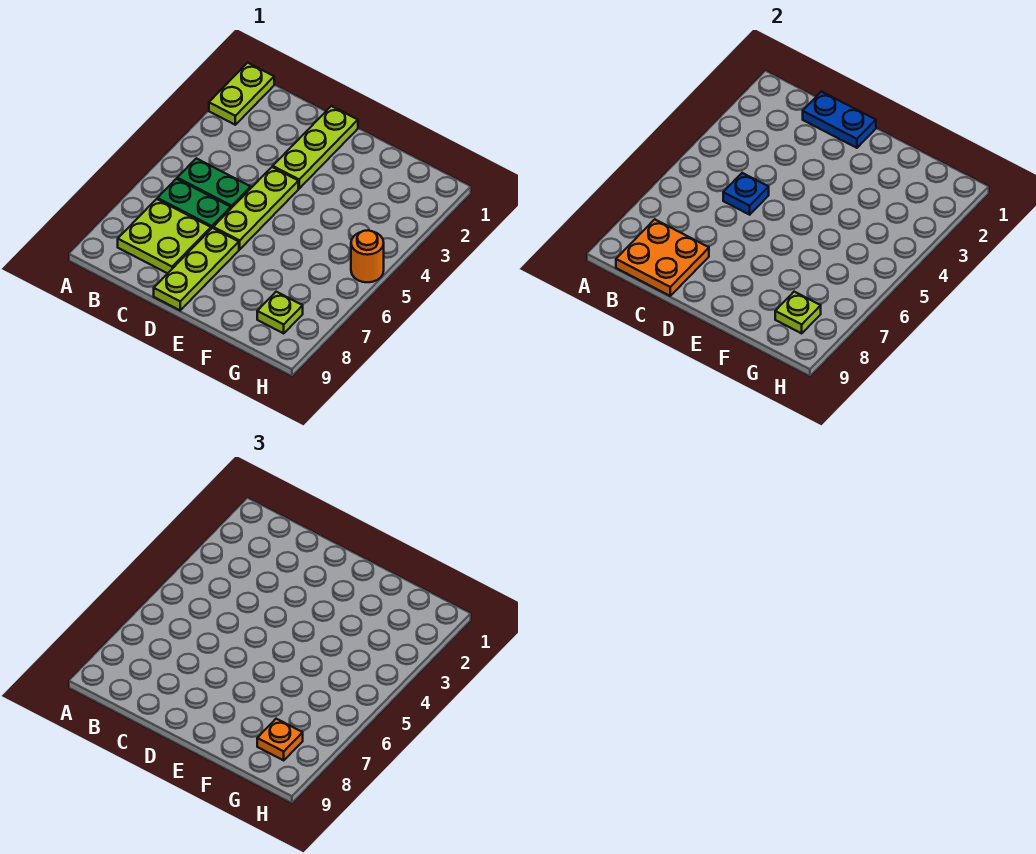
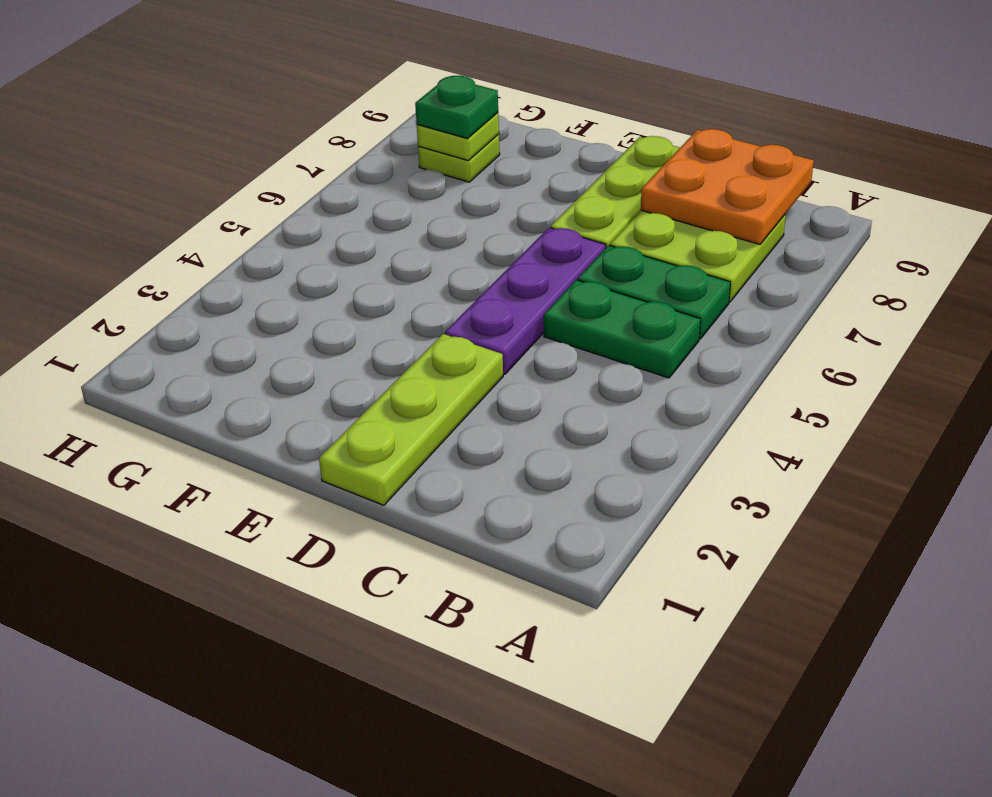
lime plate A1:A2 level 1 -> none
blue plate C1:D1 level 2 -> none
blue plate C5 level 2 -> none
lime plate D4:D6 level 1 -> purple plate D4:D6 level 1
orange plate G8 level 3 -> green plate G8 level 3
orange round brick H5 level 1 -> none

